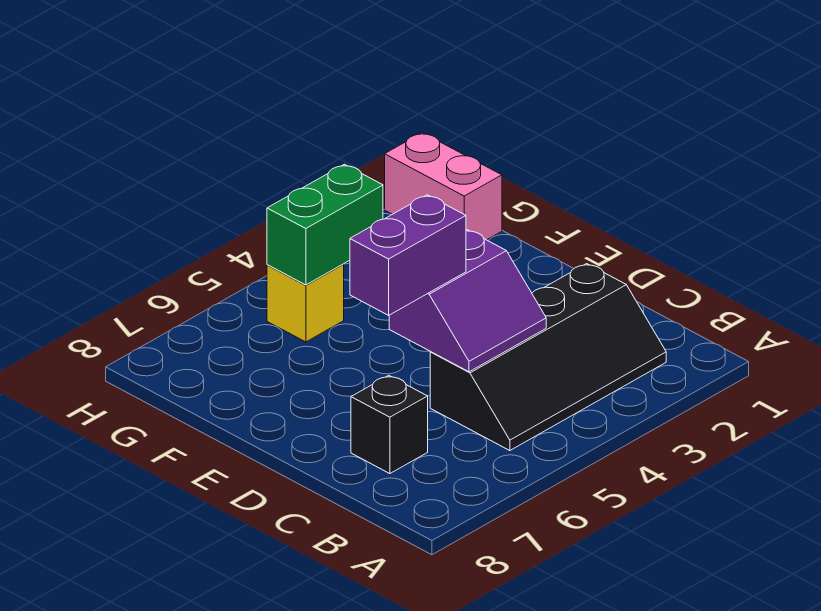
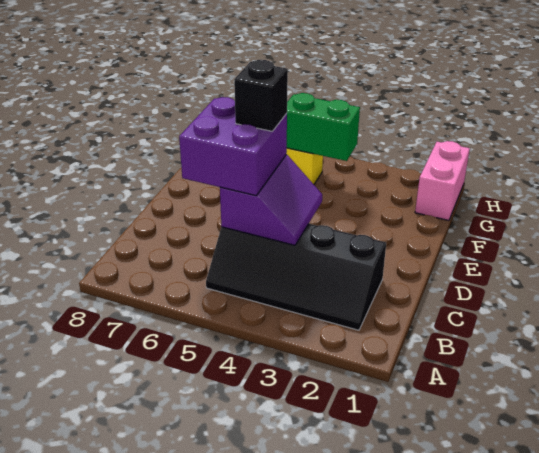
purple slope C4:D5 level 2 top D -> purple slope C4:D5 level 2 top 5
black brick C7 level 1 -> black brick D5 level 4
purple brick D5:D6 level 3 -> purple brick C5:D6 level 3

